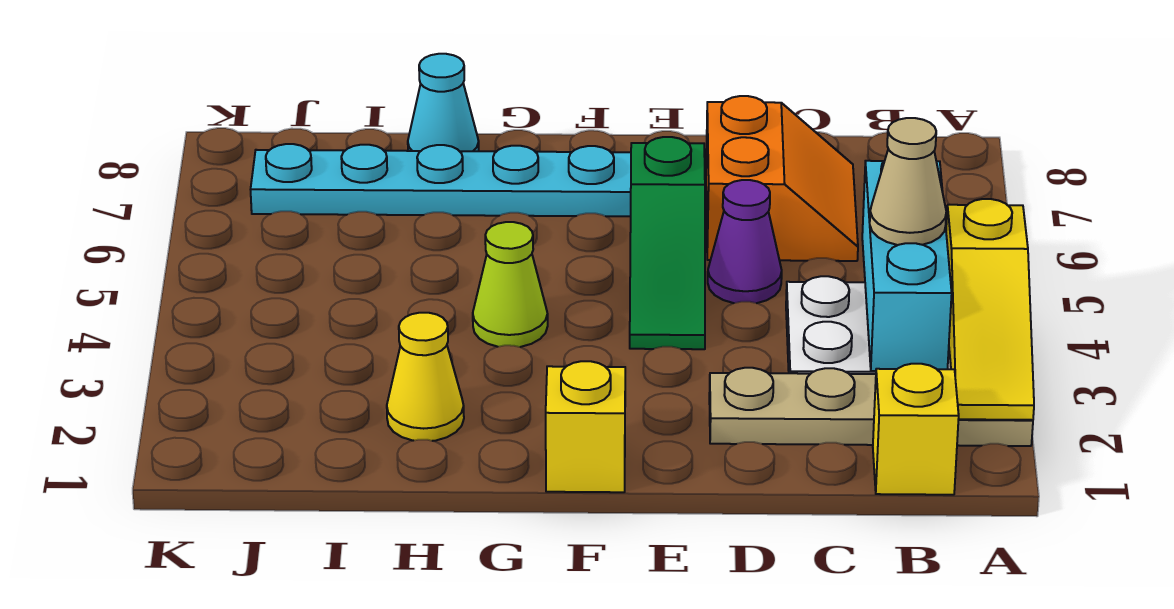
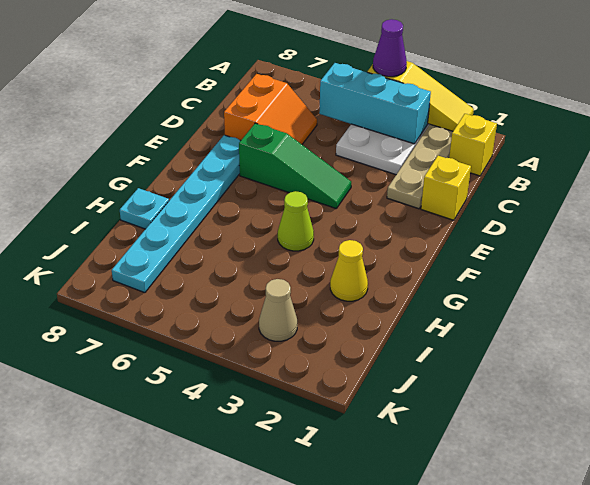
tan cone B4 level 3 -> tan cone J3 level 1
orange slope C6:D7 level 1 top D -> orange slope C6:D7 level 1 top 7
purple cone D5 level 1 -> purple cone A4 level 3
yellow brick F1 level 1 -> yellow brick D1 level 1
cyan cone H8 level 1 -> cyan plate H8 level 1

